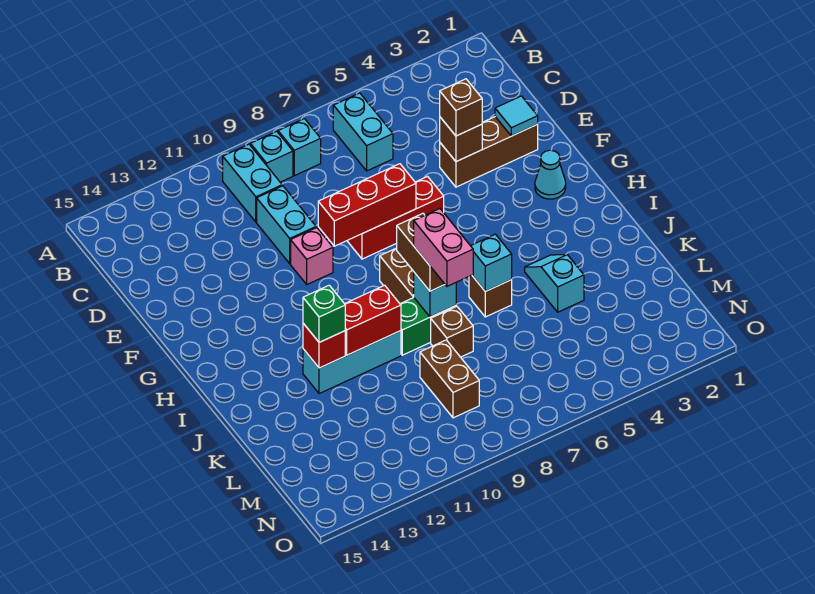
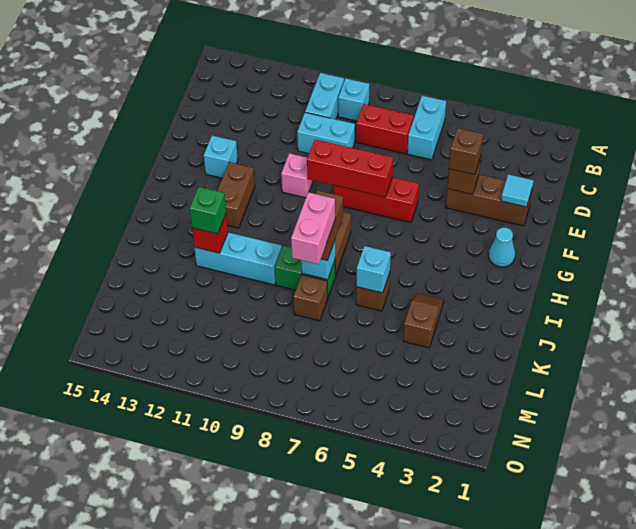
cyan brick B8 level 1 -> cyan brick F13 level 1
cyan brick D10:E10 level 1 -> cyan brick D9:D10 level 1
cyan slope J4:K4 level 1 top K -> brown slope J4:K4 level 1 top K
red brick J10:J11 level 2 -> red brick C7:C8 level 1
brown brick L9:M9 level 1 -> brown brick G12:H12 level 1

